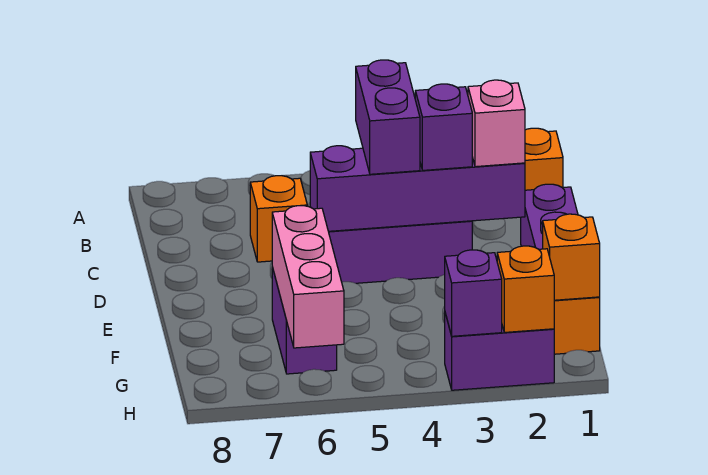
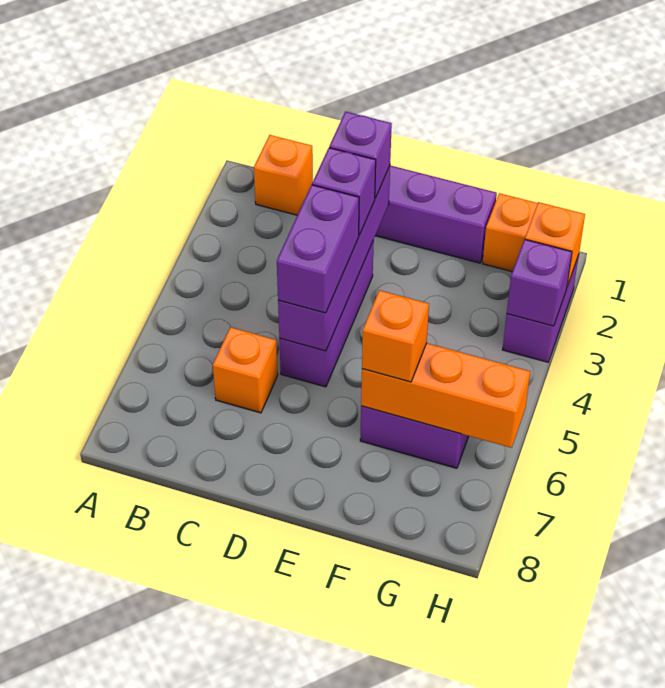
purple brick C4:D4 level 3 -> purple brick D4:D5 level 3
pink brick D2 level 3 -> purple brick D2 level 3
pink brick F6:H6 level 2 -> orange brick F6:H6 level 2
orange brick G1 level 2 -> orange brick F6 level 3

